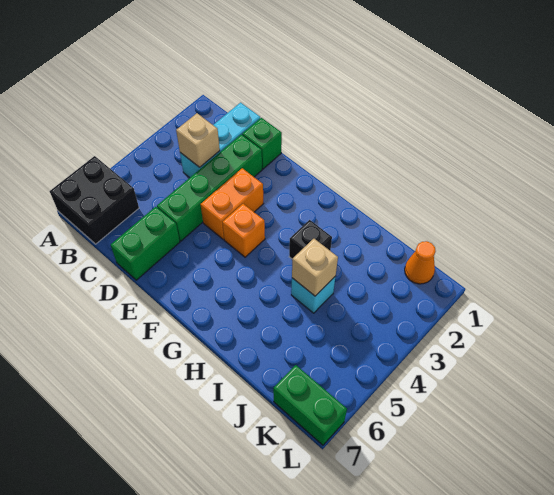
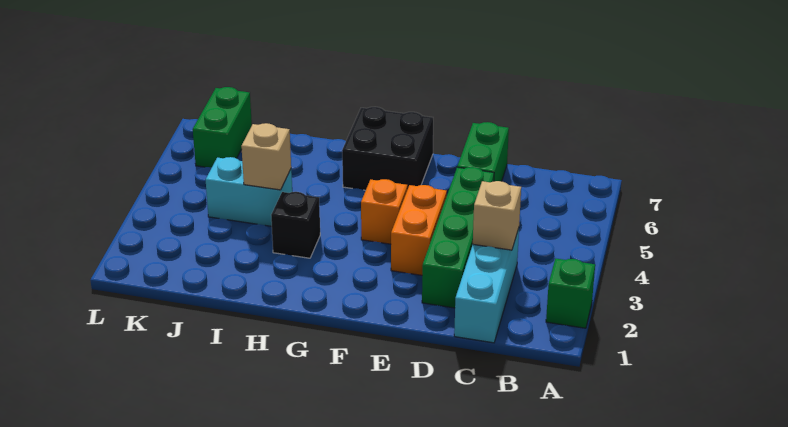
black brick A6:B7 level 1 -> black brick F6:G7 level 1
green brick D1 level 1 -> green brick A2 level 1
cyan brick I4 level 1 -> cyan brick I4:J4 level 1
orange cone K1 level 1 -> none
green brick K7:L7 level 1 -> green brick K6:K7 level 1

